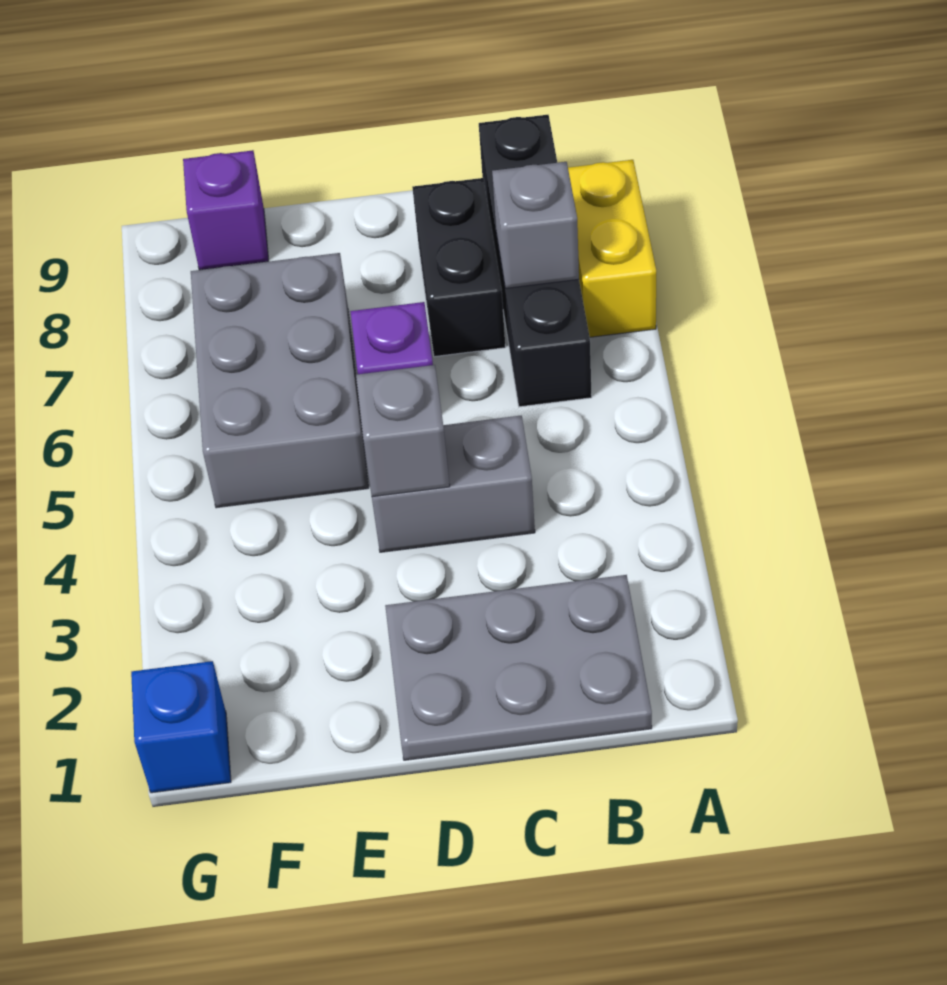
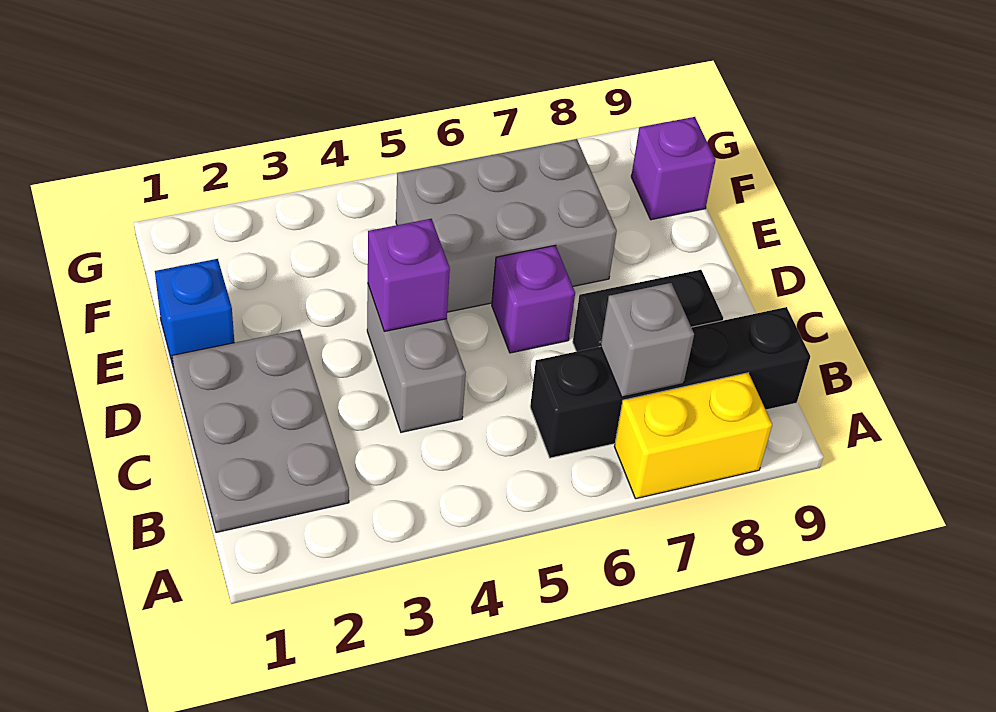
grey brick D4 level 2 -> purple brick D4 level 2
blue brick G1 level 1 -> blue brick E1 level 1

